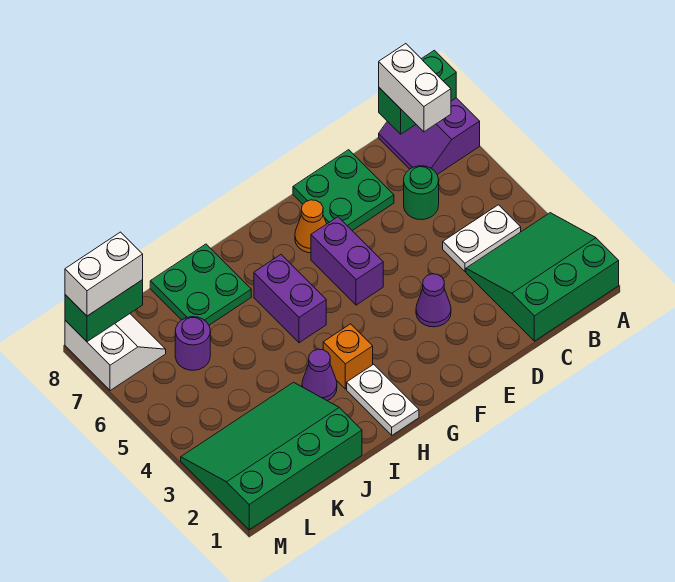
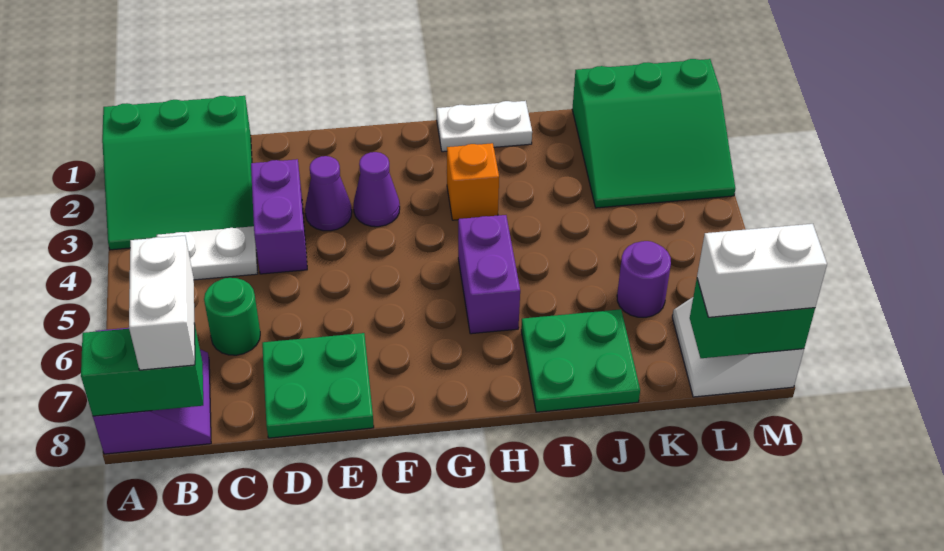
purple brick F5:F6 level 1 -> purple brick D3:D4 level 1
orange cone F7 level 1 -> none
white plate H1:H2 level 1 -> white plate H1:I1 level 1
purple cone I3 level 1 -> purple cone F3 level 1
green slope J1:M3 level 1 top 1 -> green slope K1:M3 level 1 top 1

